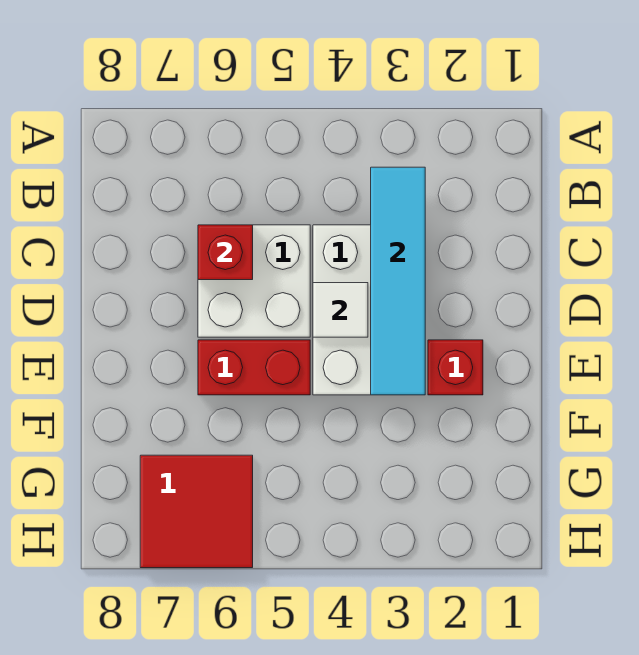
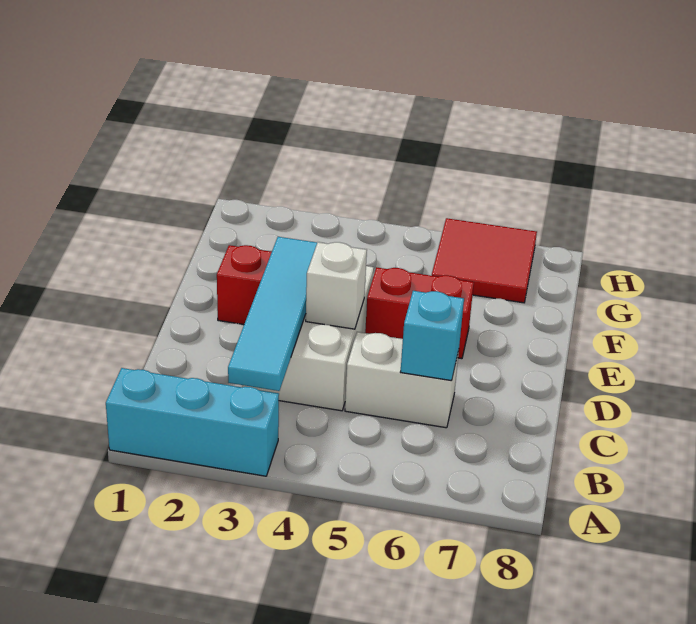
none -> cyan brick A1:A3 level 1
white brick C5:D6 level 1 -> white brick C5:C6 level 1
red brick C6 level 2 -> cyan brick C6 level 2
white tile D4 level 2 -> white brick D4 level 2

